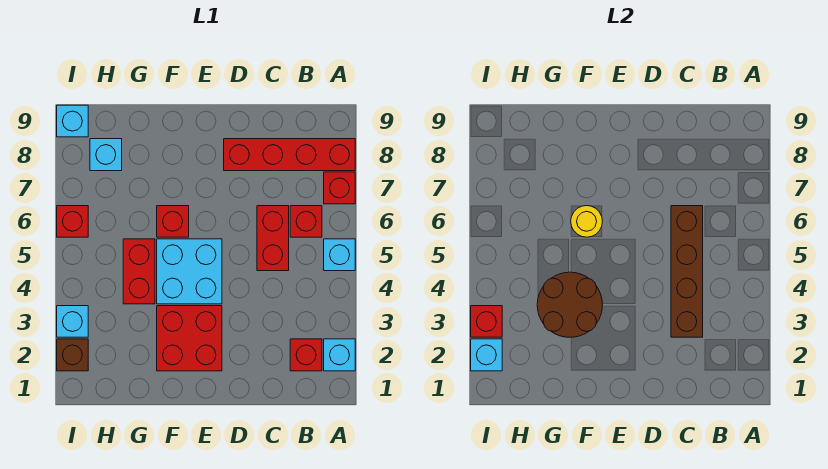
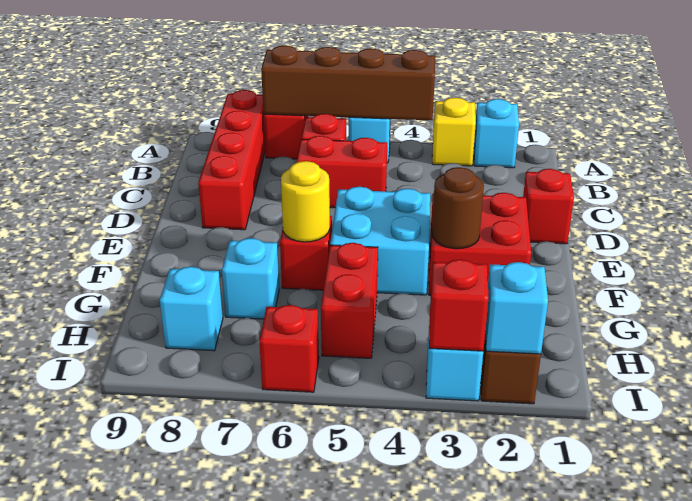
none -> yellow brick A3 level 1
red brick B2 level 1 -> red brick D1 level 1
brown brick C3:C6 level 2 -> brown brick A4:A7 level 2
brown round brick F3:G4 level 2 -> brown round brick F3 level 2
red brick G4:G5 level 1 -> red brick G5:H5 level 1
cyan brick I9 level 1 -> cyan brick G7 level 1

